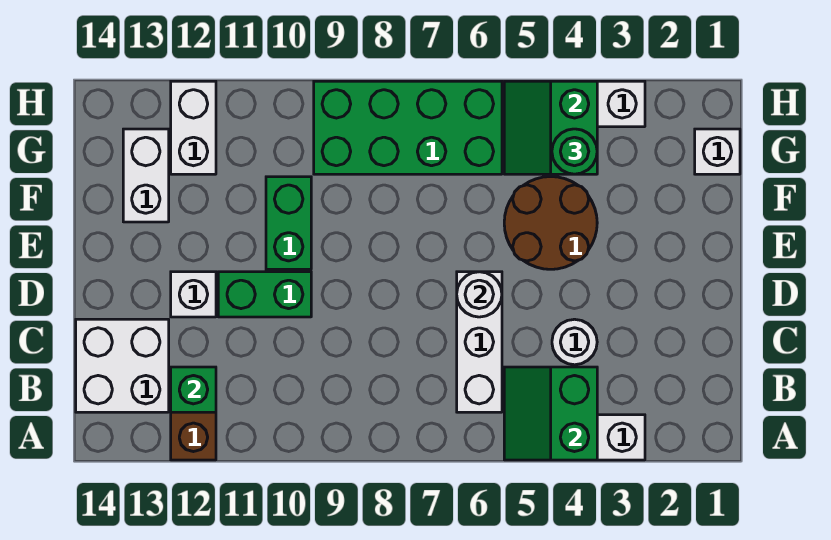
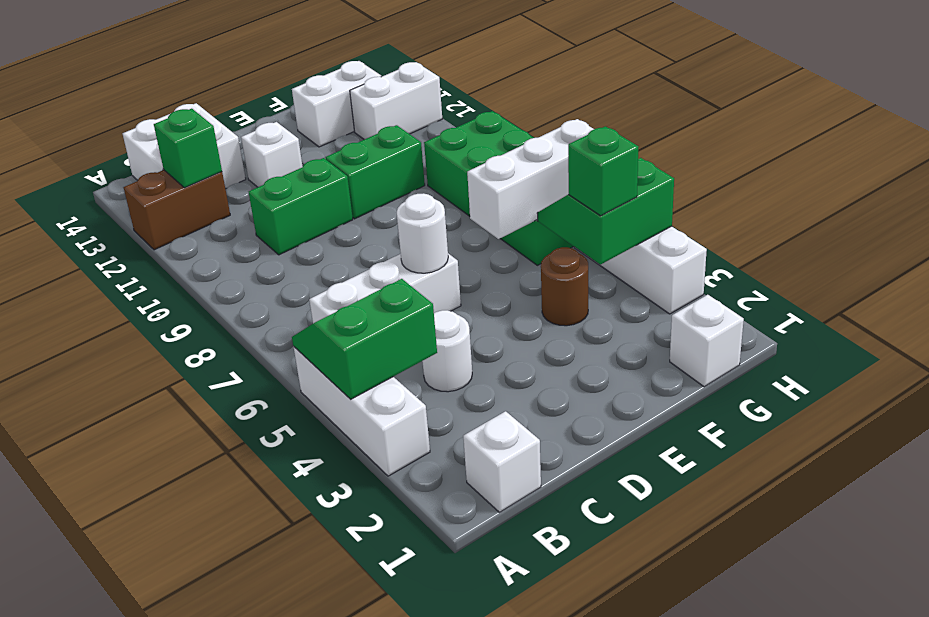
none -> white brick B1 level 1
green brick D10:D11 level 1 -> green brick C10:D10 level 1
brown round brick E4:F5 level 1 -> brown round brick F4 level 1
none -> white brick F6:H6 level 2
green round brick G4 level 3 -> green brick G4 level 3

